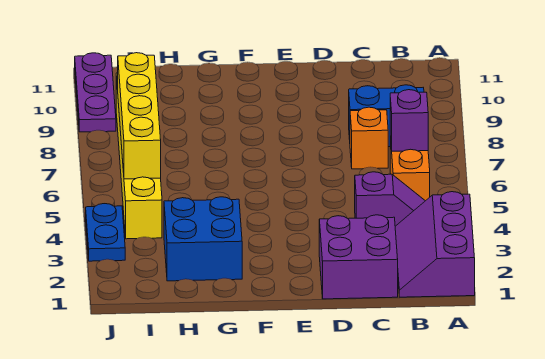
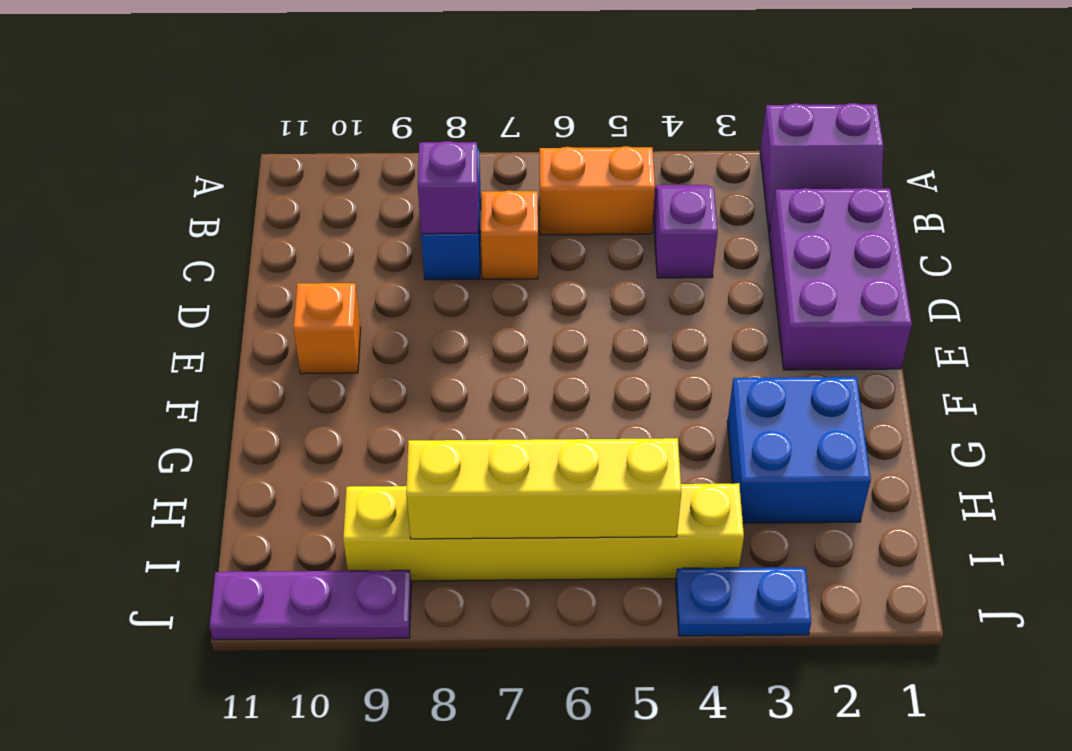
purple slope A1:B3 level 1 top A -> purple slope A1:B2 level 1 top A
purple brick B6 level 2 -> purple brick C8 level 2
purple brick C1:D2 level 1 -> purple brick C1:E2 level 1
none -> orange brick E10 level 1

